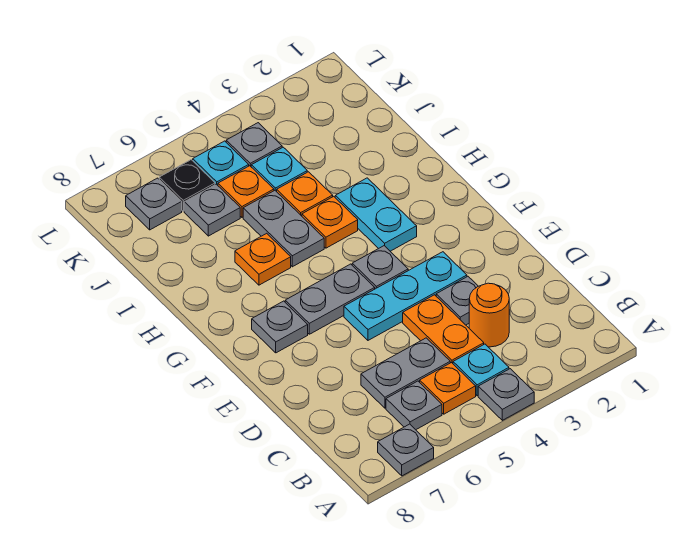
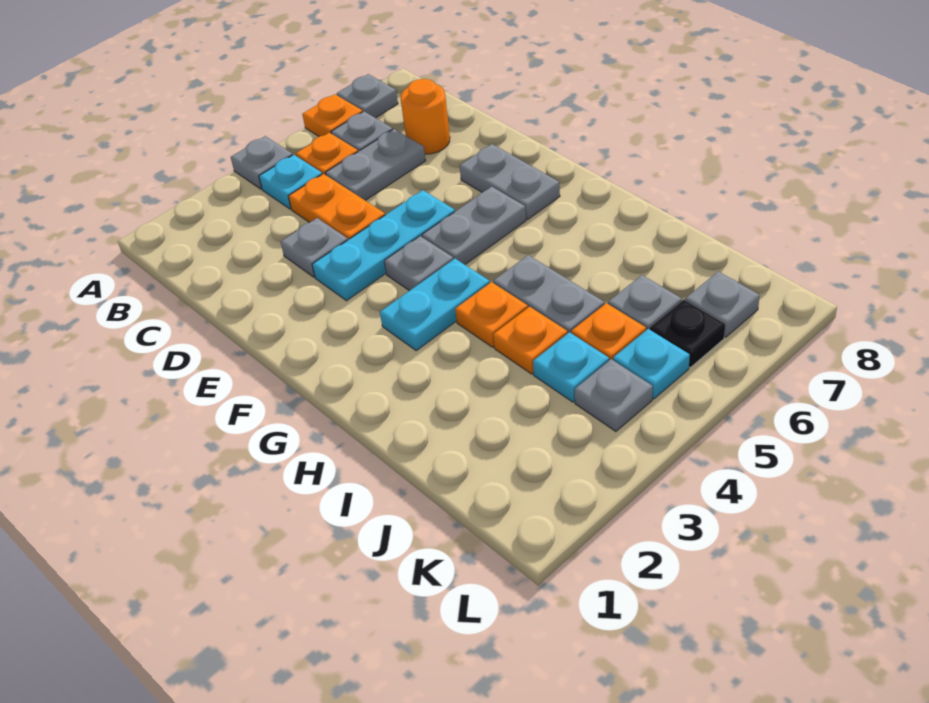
orange round brick C3 level 1 -> orange round brick C7 level 1
grey plate F7 level 1 -> grey plate E7:F7 level 1
cyan plate G3:H3 level 1 -> cyan plate G3:G4 level 1
orange plate H6 level 1 -> orange plate A6 level 1

